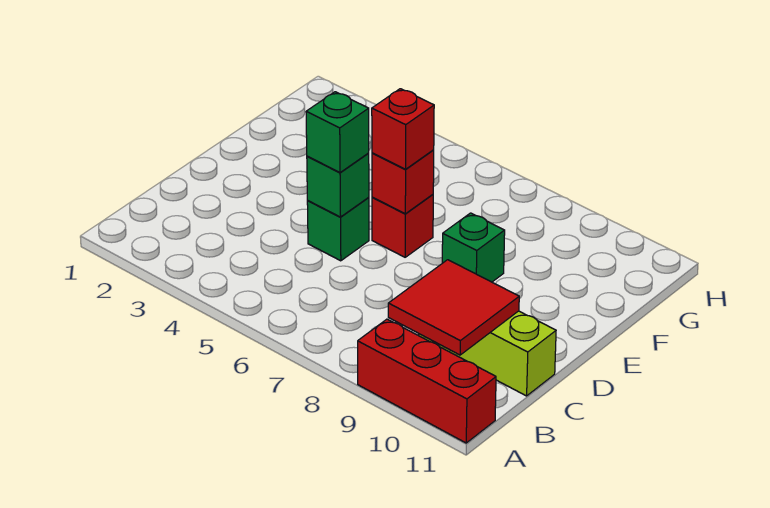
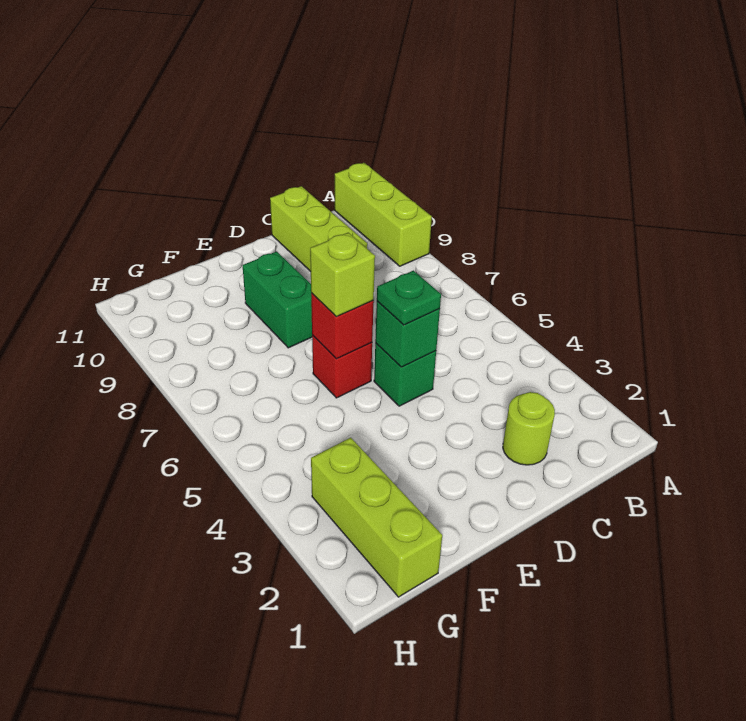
red brick A9:A11 level 1 -> lime brick A9:A11 level 1
red tile B9:C10 level 2 -> none
none -> lime round brick C2 level 1
green brick D5 level 3 -> green plate D5 level 3
red brick E6 level 3 -> lime brick E6 level 3
green brick E8 level 1 -> green brick E8:E9 level 1
none -> lime brick G1:G3 level 1

